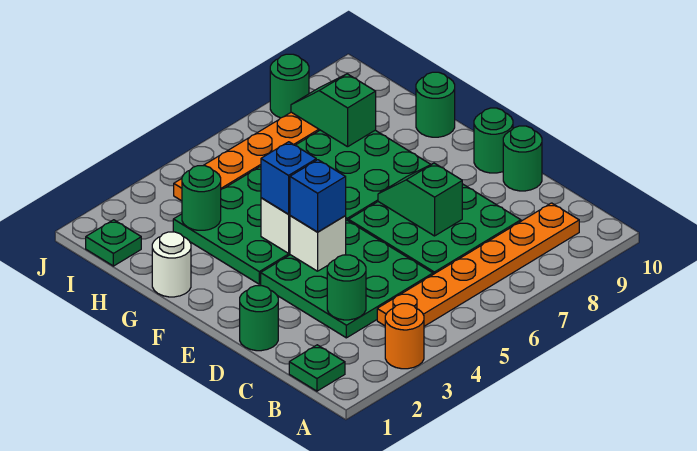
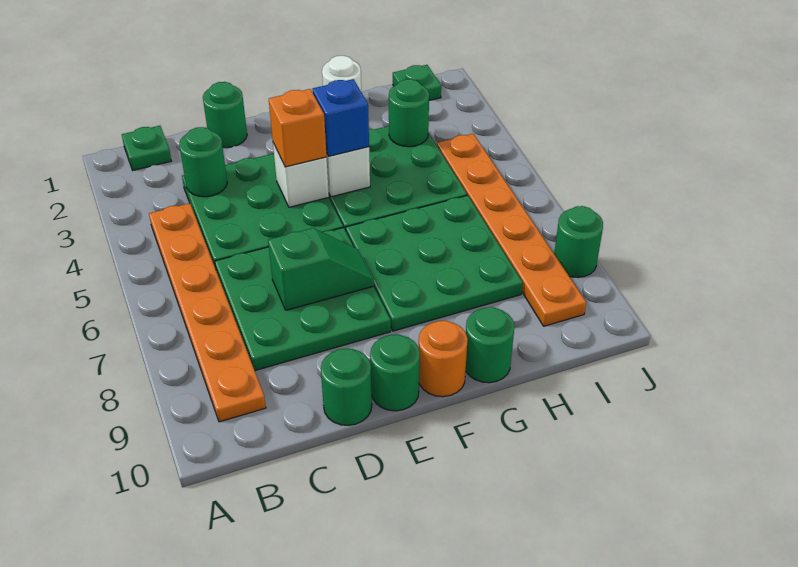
orange round brick A3 level 1 -> orange round brick F10 level 1
blue brick E4 level 3 -> orange brick E4 level 3
green slope H8:I8 level 2 top H -> none

